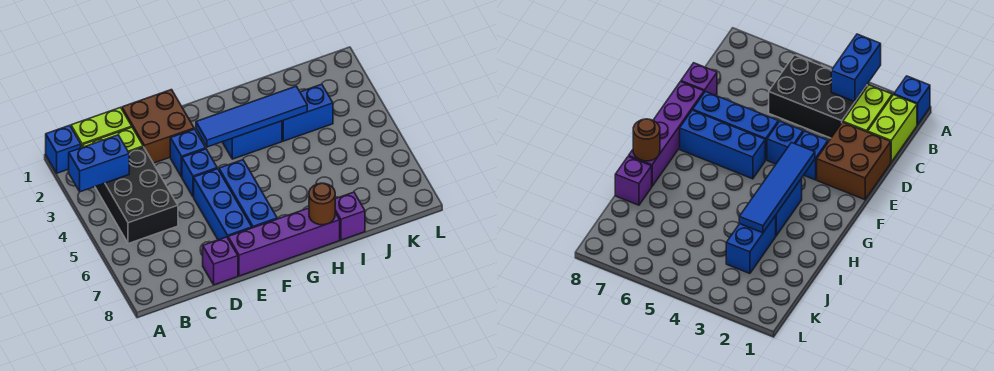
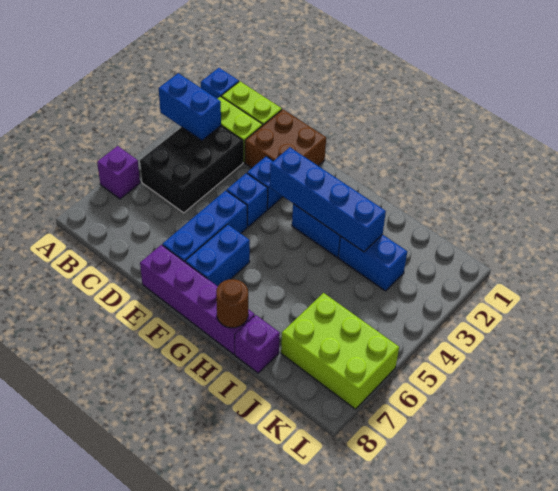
purple brick D8 level 1 -> purple brick A6 level 1
blue tile F3:I3 level 2 -> blue brick F3:I3 level 2
blue brick F5:F7 level 1 -> blue brick F6:F7 level 1
none -> lime brick J6:L7 level 1

